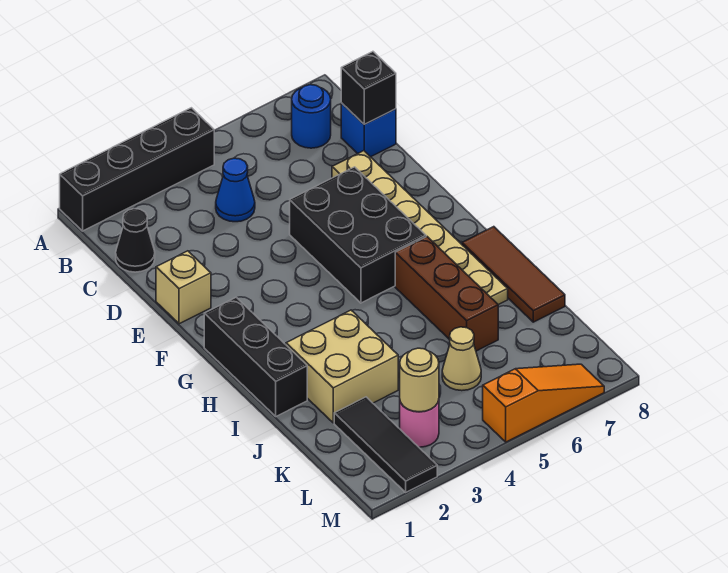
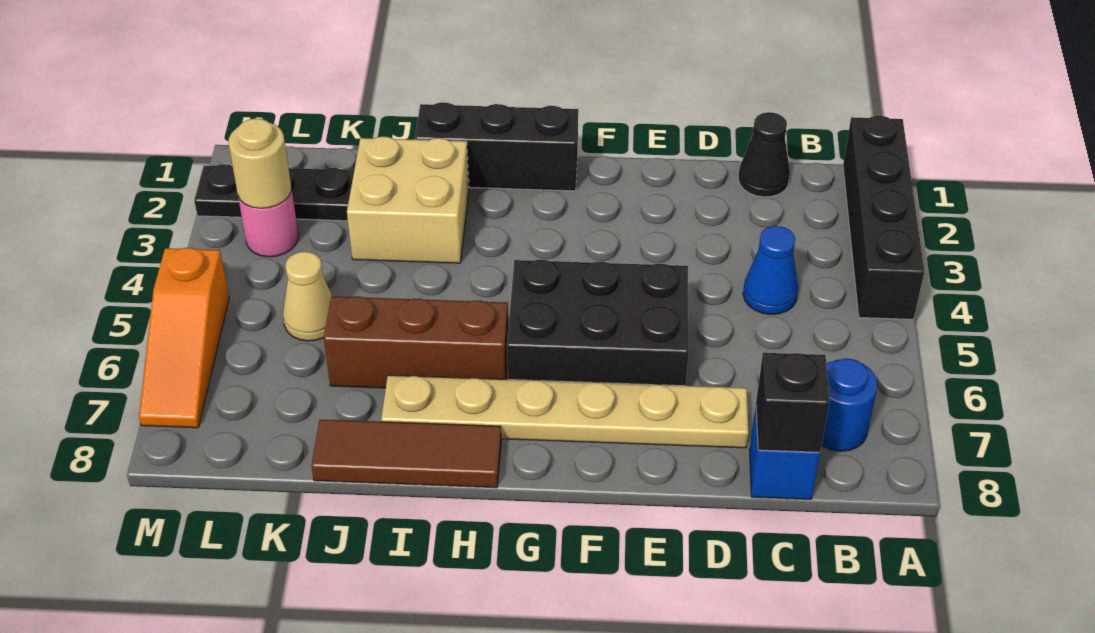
tan brick E1 level 1 -> none
black tile K2:M2 level 1 -> black plate K2:M2 level 1

